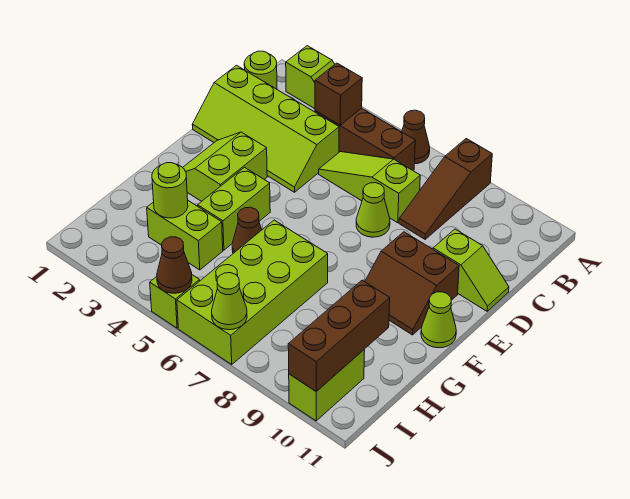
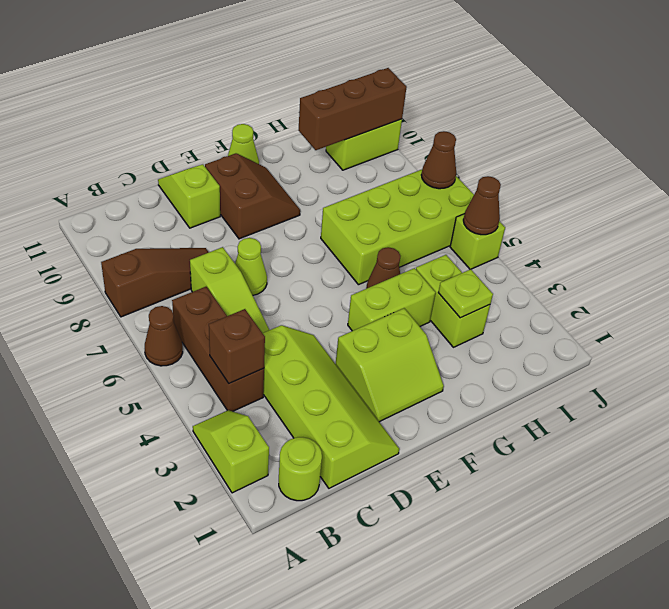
lime round brick H3 level 2 -> lime plate H3 level 2
lime cone J7 level 2 -> brown cone J7 level 2

